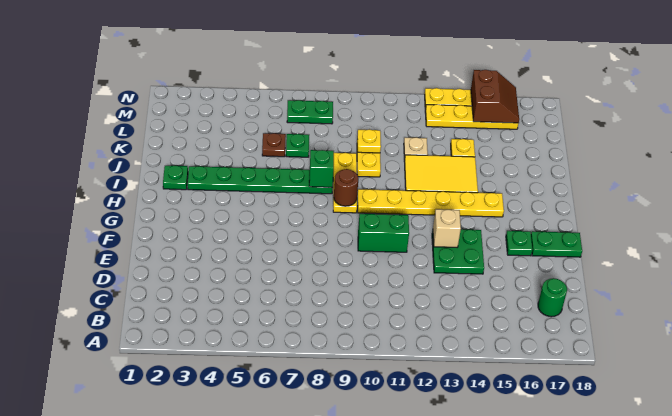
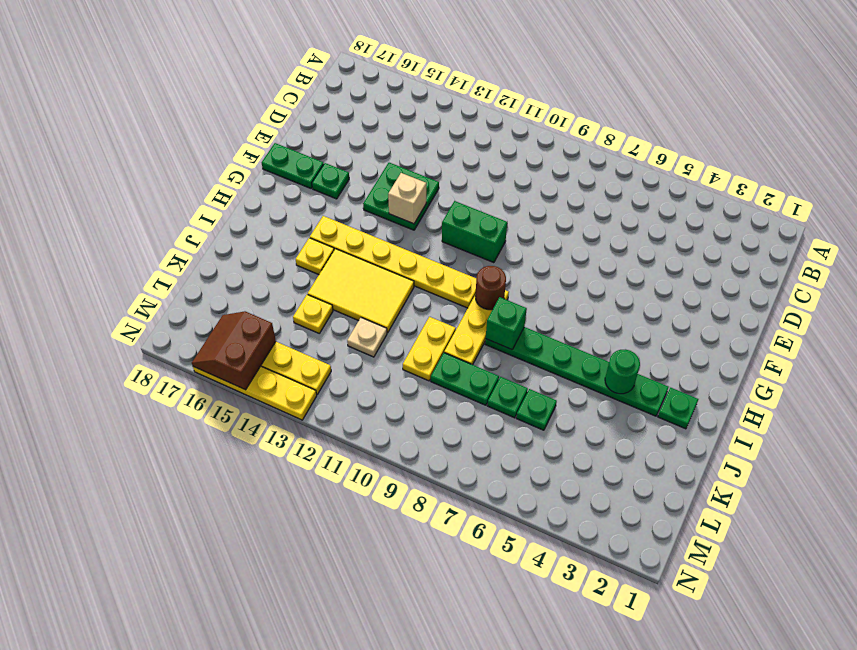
green round brick C17 level 1 -> green round brick I4 level 2
brown plate K6 level 1 -> green plate K6 level 1
yellow plate K10 level 2 -> yellow plate I15 level 1
green plate M7:M8 level 1 -> green plate K8:K9 level 1

